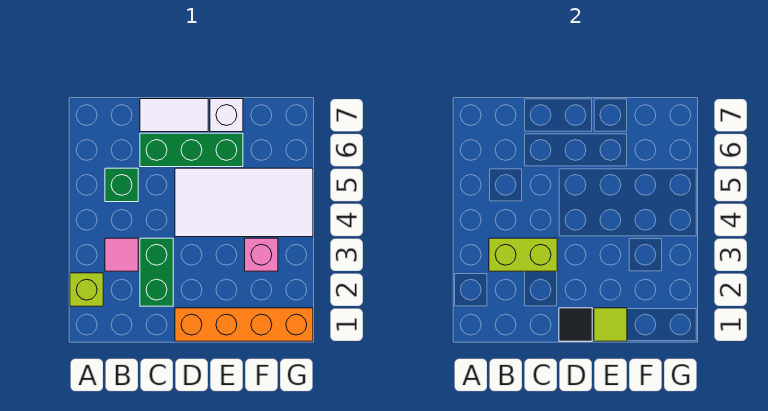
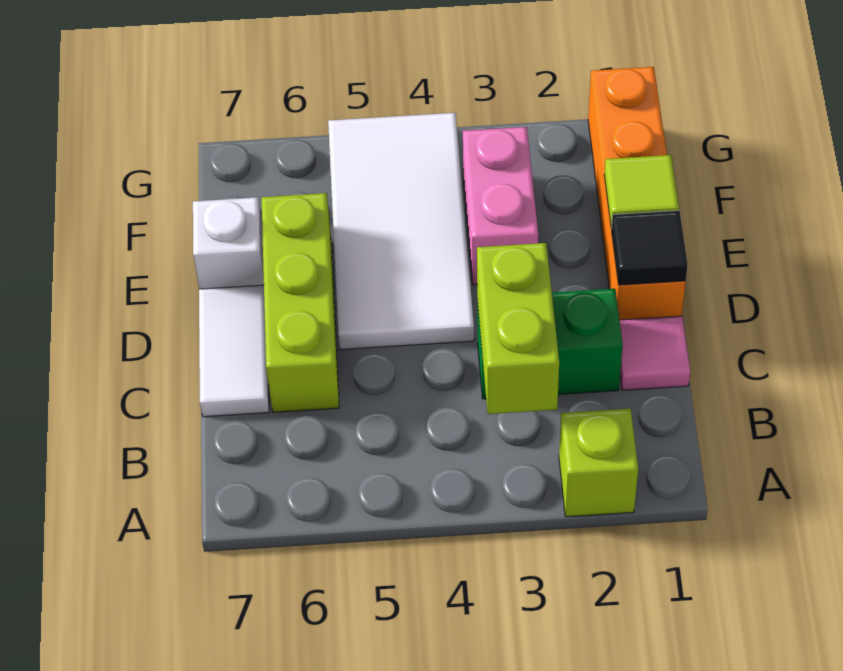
pink tile B3 level 1 -> pink tile C1 level 1
green brick B5 level 1 -> none
green brick C6:E6 level 1 -> lime brick C6:E6 level 1
pink brick F3 level 1 -> pink brick E3:F3 level 1

